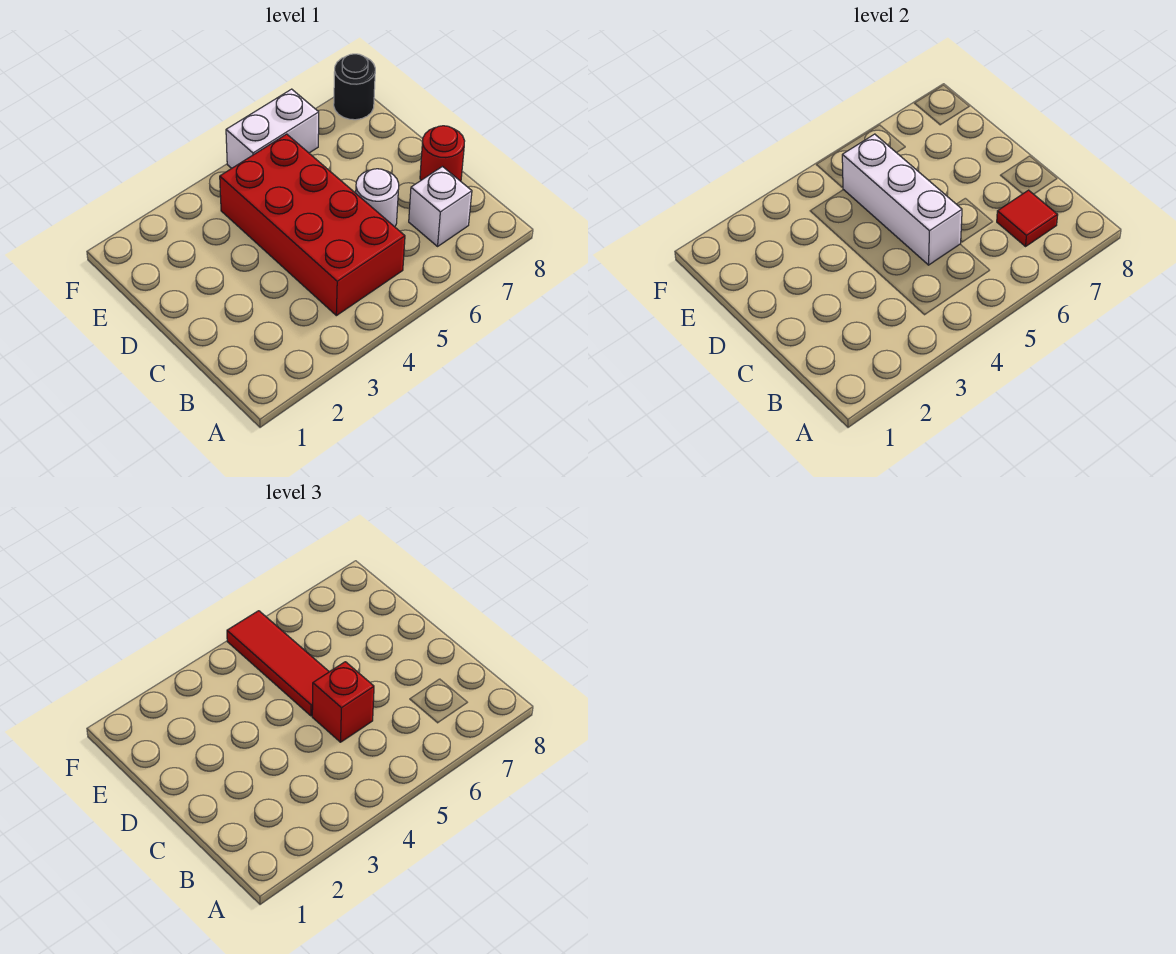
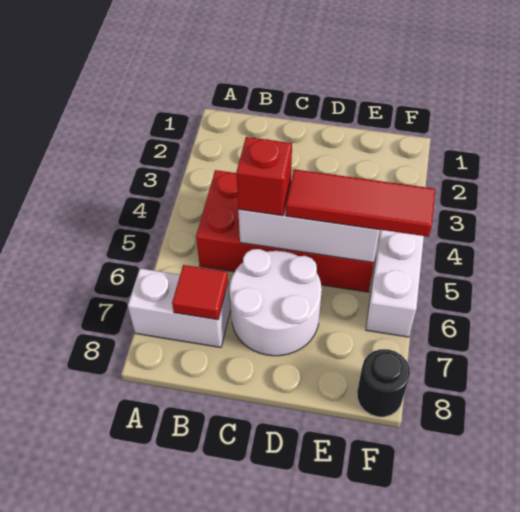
white brick B7 level 1 -> white brick A7:B7 level 1
white round brick C6 level 1 -> white round brick C6:D7 level 1
red round brick C8 level 1 -> none

